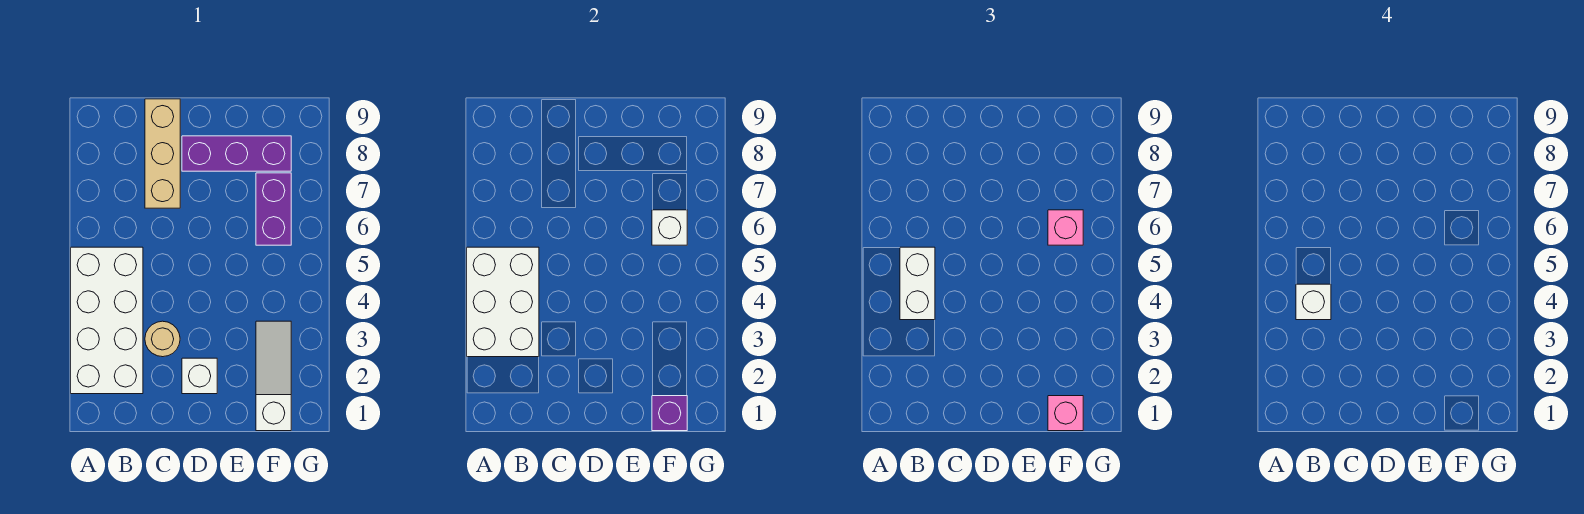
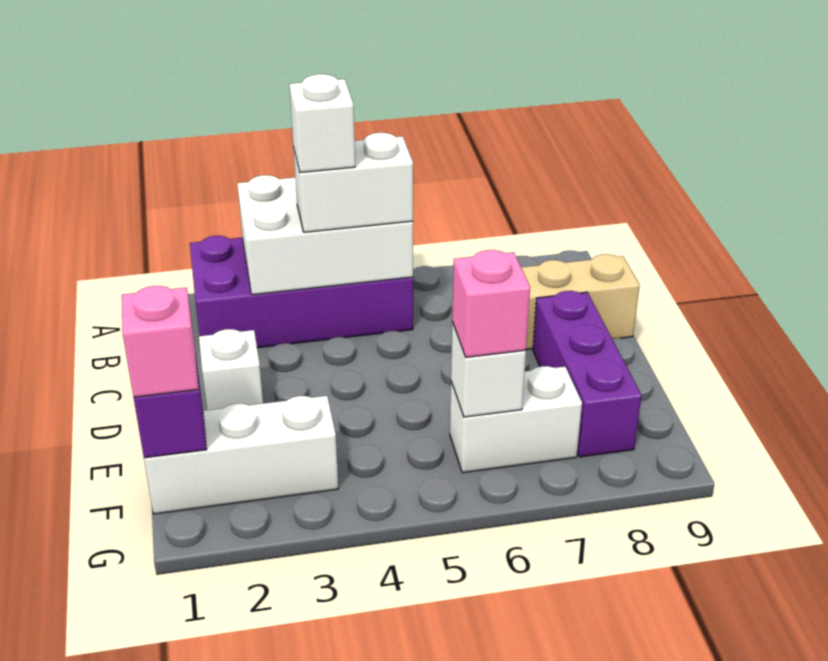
white brick A2:B5 level 1 -> purple brick A2:B5 level 1
tan round brick C3 level 1 -> none
white slope F1:F3 level 1 top 1 -> white brick F1:F3 level 1
purple brick F6:F7 level 1 -> white brick F6:F7 level 1

